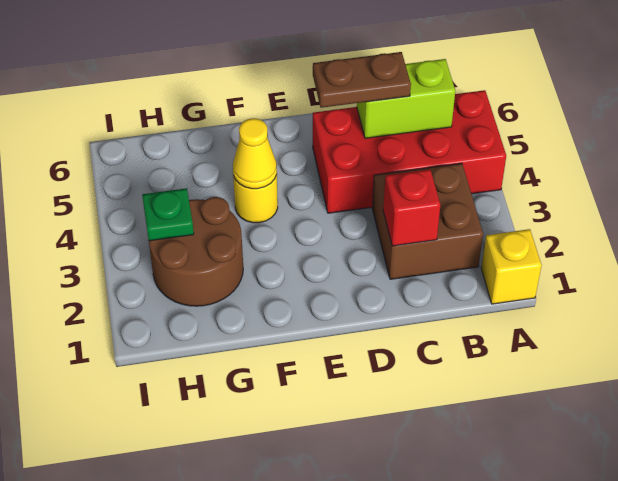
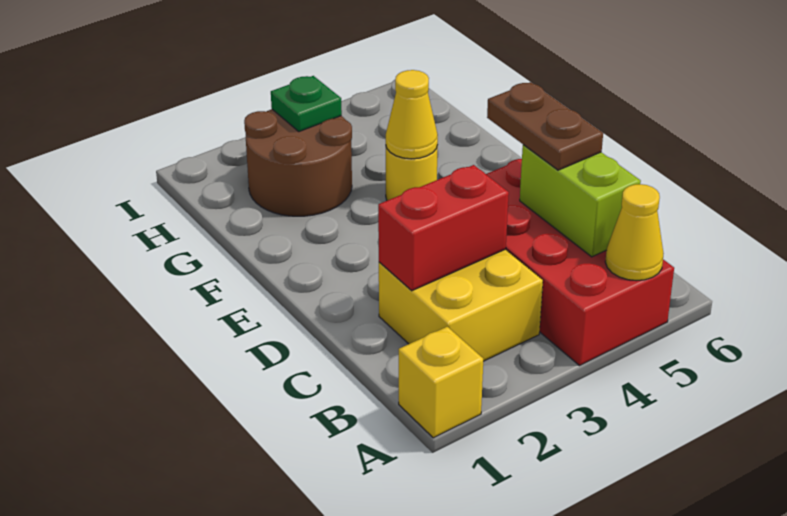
none -> yellow cone A5 level 2
brown brick B2:C3 level 1 -> yellow brick B2:C3 level 1
red brick C2 level 2 -> red brick C2:C3 level 2

